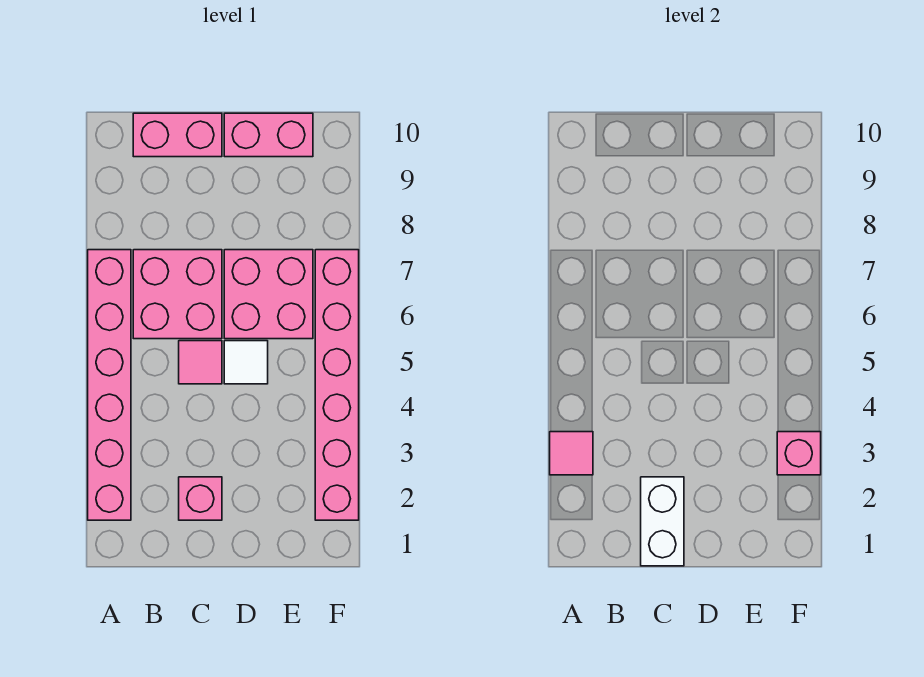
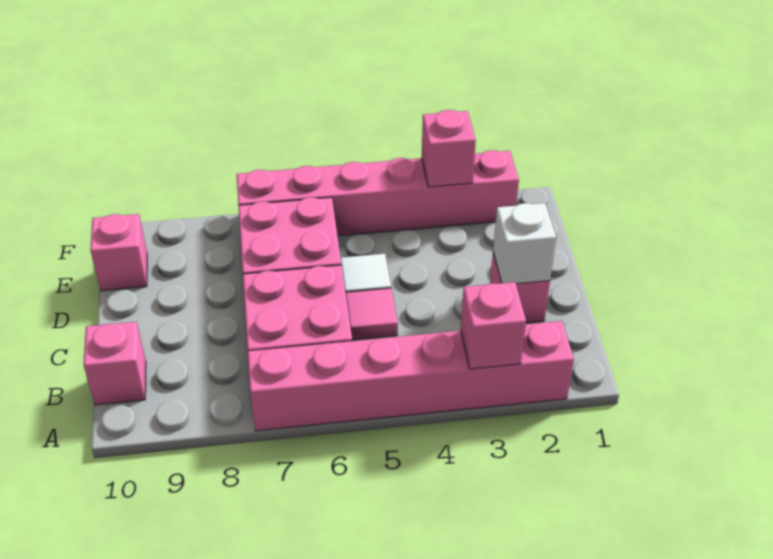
pink tile A3 level 2 -> pink brick A3 level 2
pink brick B10:C10 level 1 -> pink brick B10 level 1
white brick C1:C2 level 2 -> white brick C2 level 2
pink brick D10:E10 level 1 -> pink brick E10 level 1

